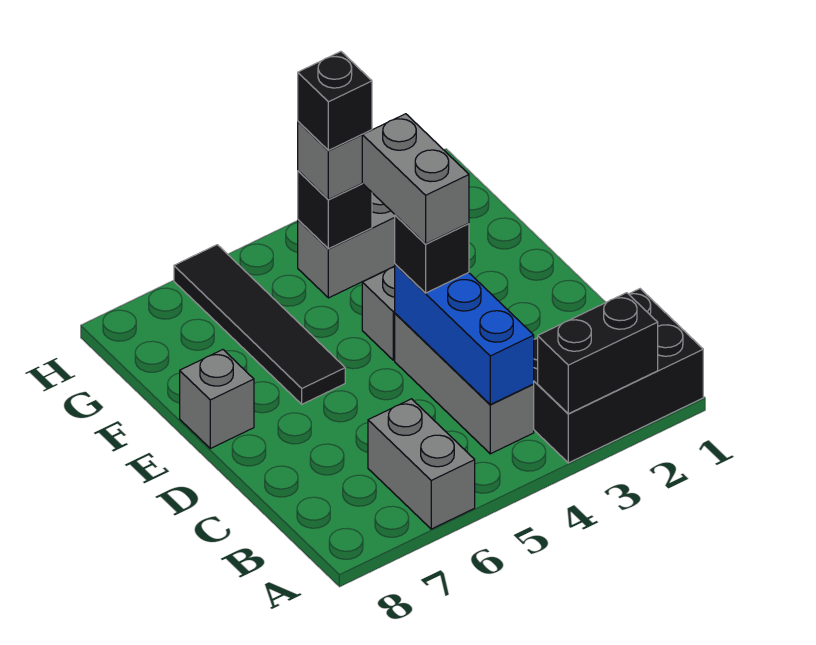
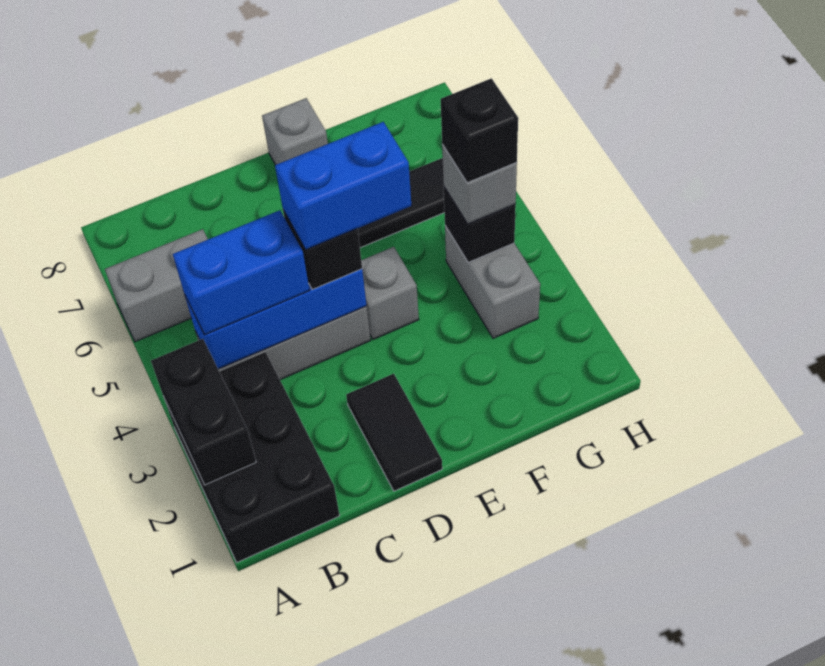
none -> blue brick B4:C4 level 3
none -> black tile D1:D2 level 1
grey brick D4:E4 level 4 -> blue brick D4:E4 level 4

